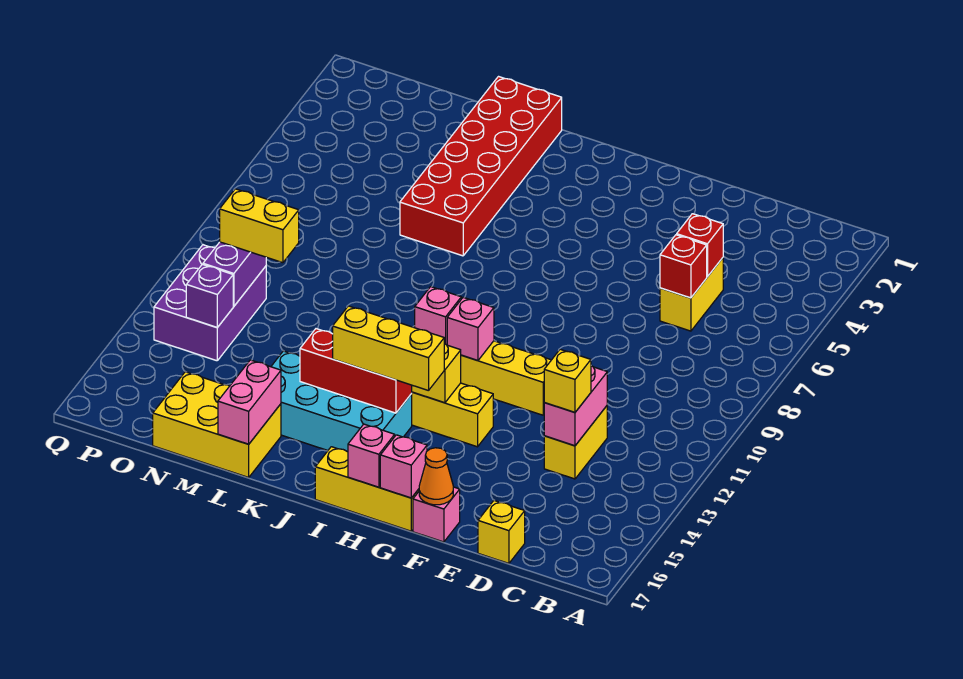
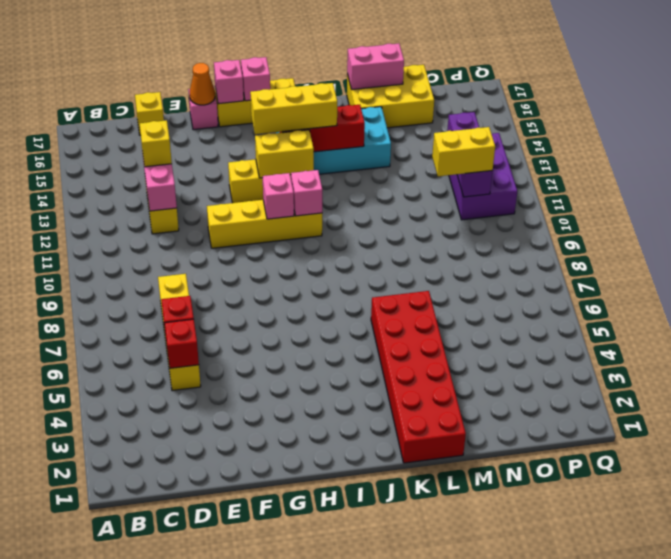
yellow brick D5:D6 level 1 -> yellow brick D5:D8 level 1
pink brick L16:L17 level 2 -> pink brick L17:M17 level 2

